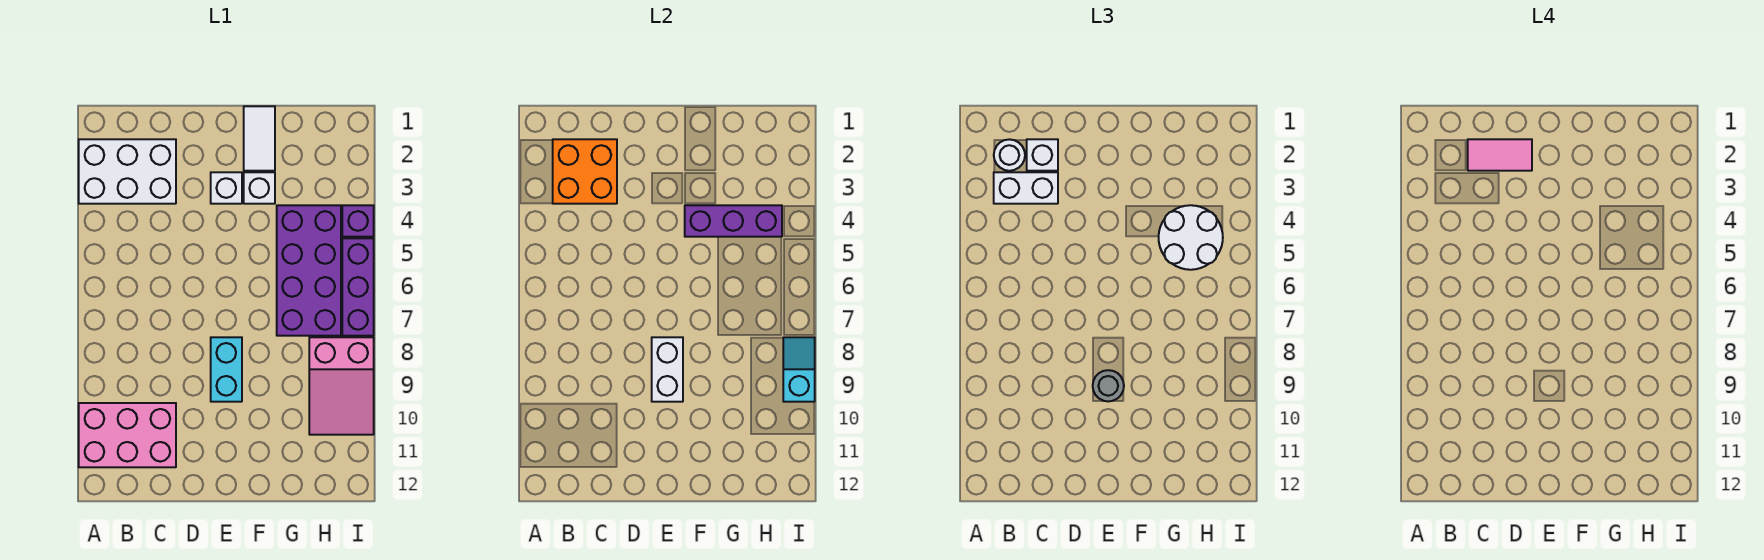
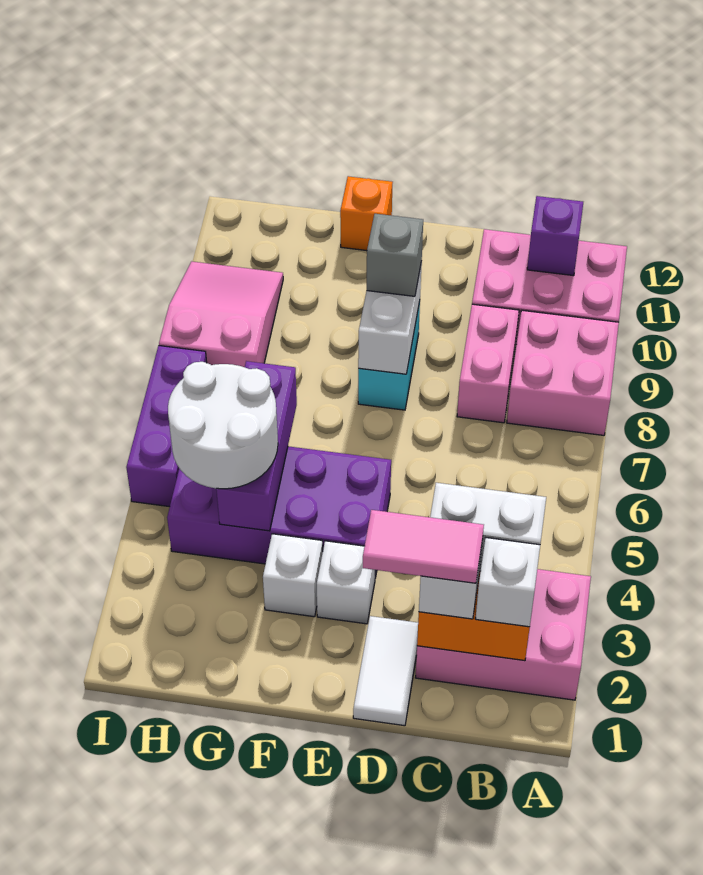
white brick A2:C3 level 1 -> pink brick A2:C3 level 1
none -> pink brick A8:B9 level 1
white round brick B2 level 3 -> white brick B2 level 3
none -> pink brick C8:C9 level 1
grey round brick E9 level 3 -> grey brick E9 level 3
white tile F1:F2 level 1 -> white tile D1:D2 level 1
purple brick F4:H4 level 2 -> purple brick G4:G6 level 2
none -> orange brick F12 level 1
purple brick G4:H7 level 1 -> purple brick E4:H5 level 1
purple brick I4 level 1 -> purple brick B11 level 2
cyan slope I8:I9 level 2 top 9 -> none

